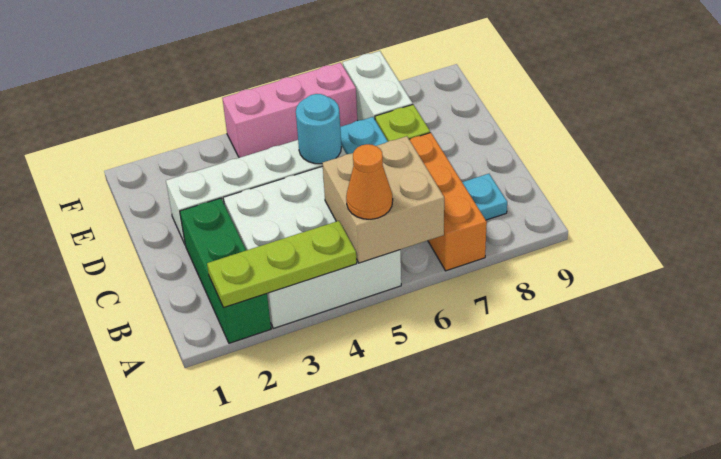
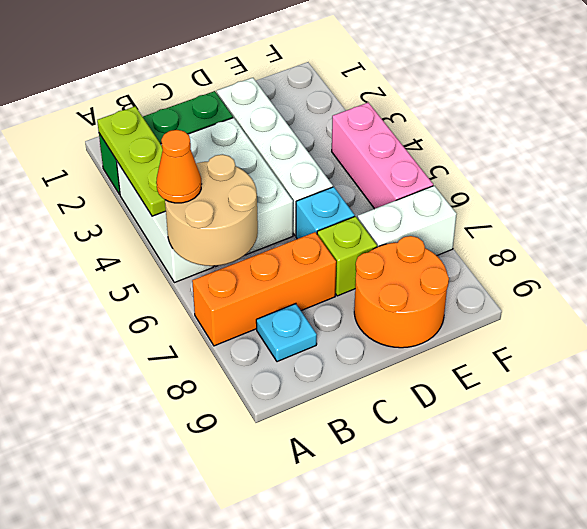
tan brick A5:B6 level 2 -> tan round brick A5:B6 level 2
cyan round brick D5 level 2 -> none
none -> orange round brick D8:E9 level 1

